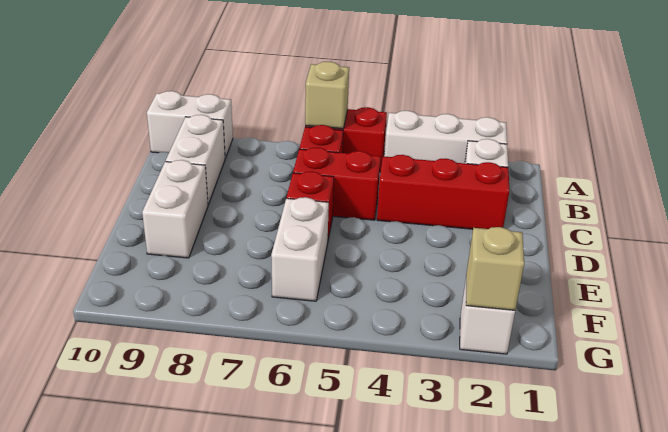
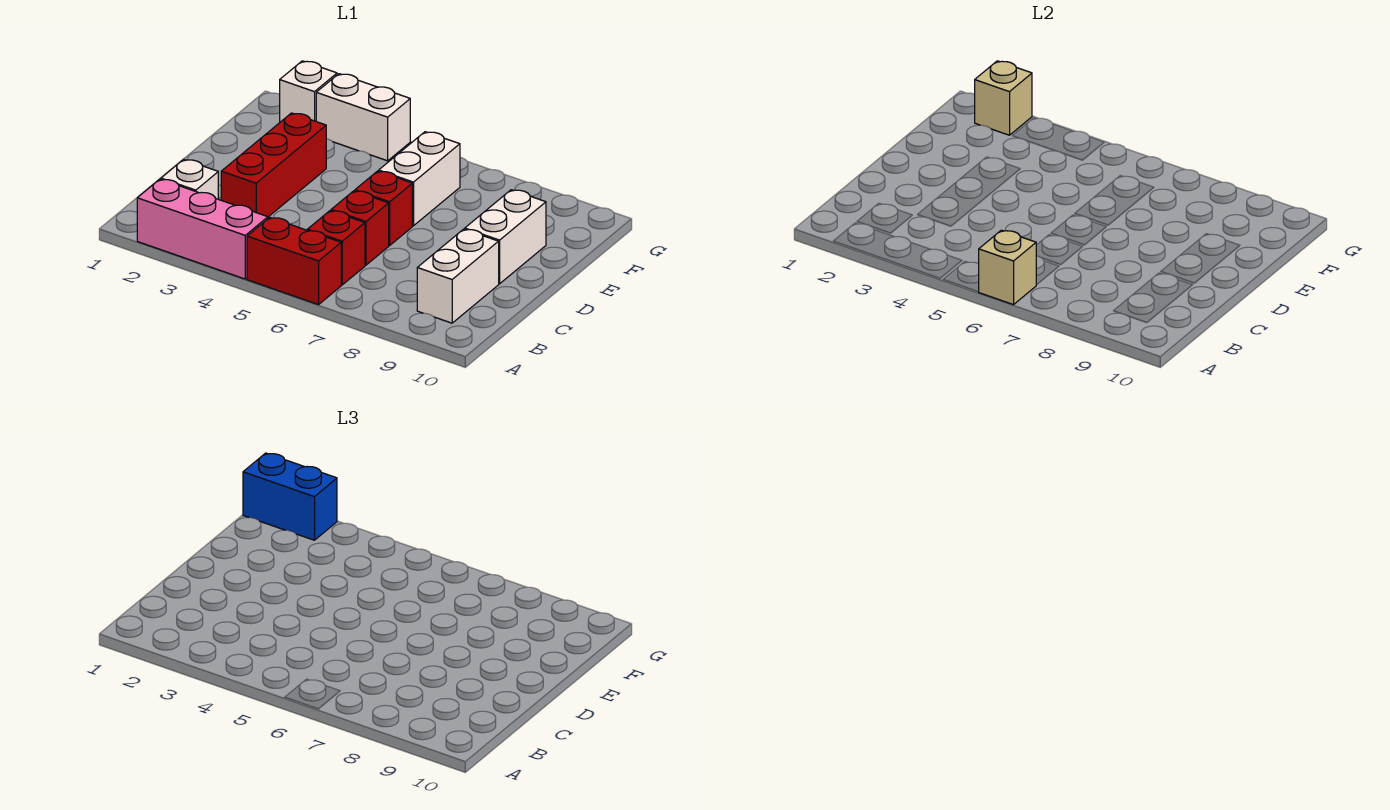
white brick A2:A4 level 1 -> pink brick A2:A4 level 1
white brick A9:A10 level 1 -> white brick G3:G4 level 1
red brick C2:C4 level 1 -> red brick C3:E3 level 1
red brick C5:C6 level 1 -> red brick C6 level 1
none -> blue brick G1:G2 level 3

